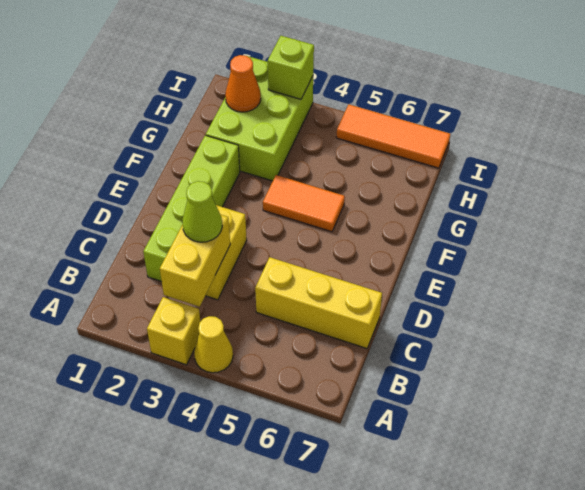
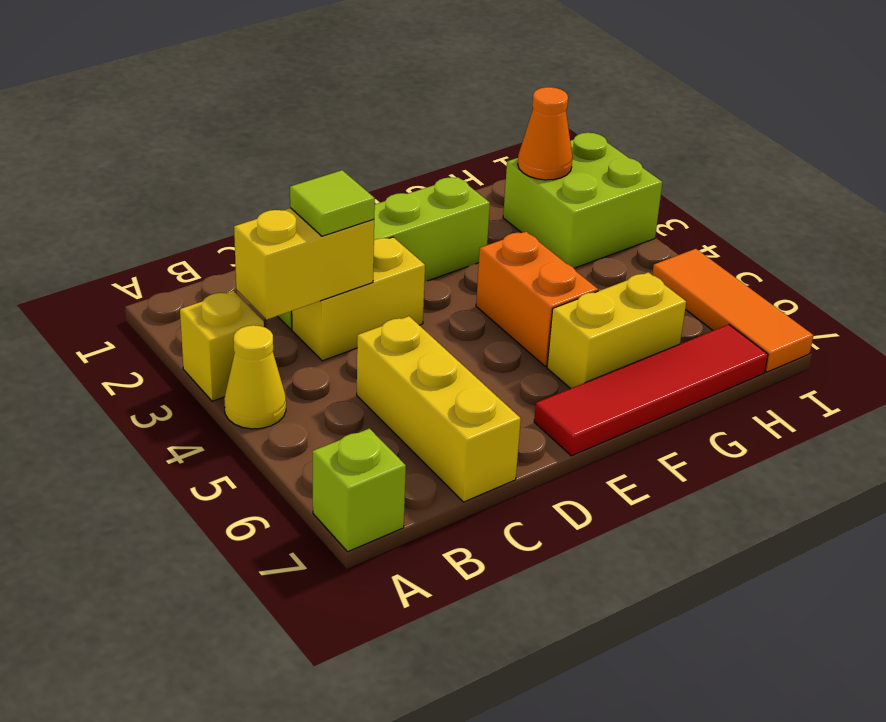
lime cone C3 level 3 -> lime tile C3 level 3
none -> red tile E7:H7 level 1
orange tile F4:F5 level 1 -> orange brick F4:F5 level 1
none -> yellow brick F6:G6 level 1
lime brick G2:I3 level 1 -> lime brick H2:I3 level 1
lime brick I3 level 2 -> lime brick A7 level 1

